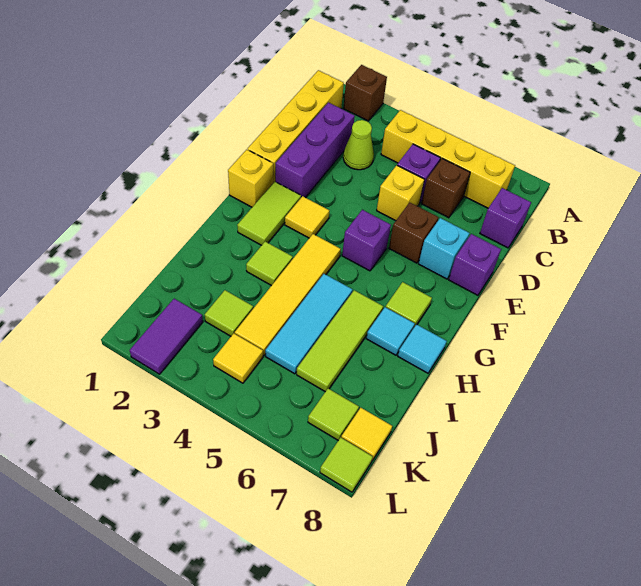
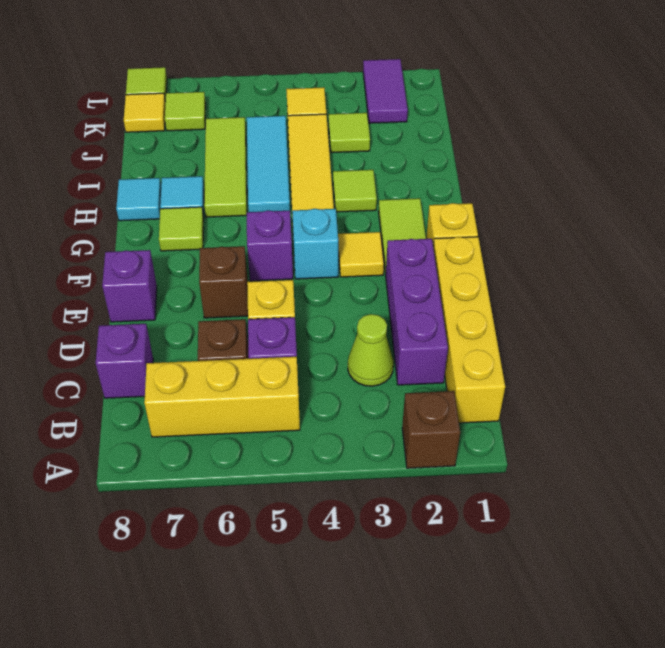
yellow brick B4:B7 level 1 -> yellow brick B5:B7 level 1
cyan brick E7 level 1 -> cyan brick F4 level 1

